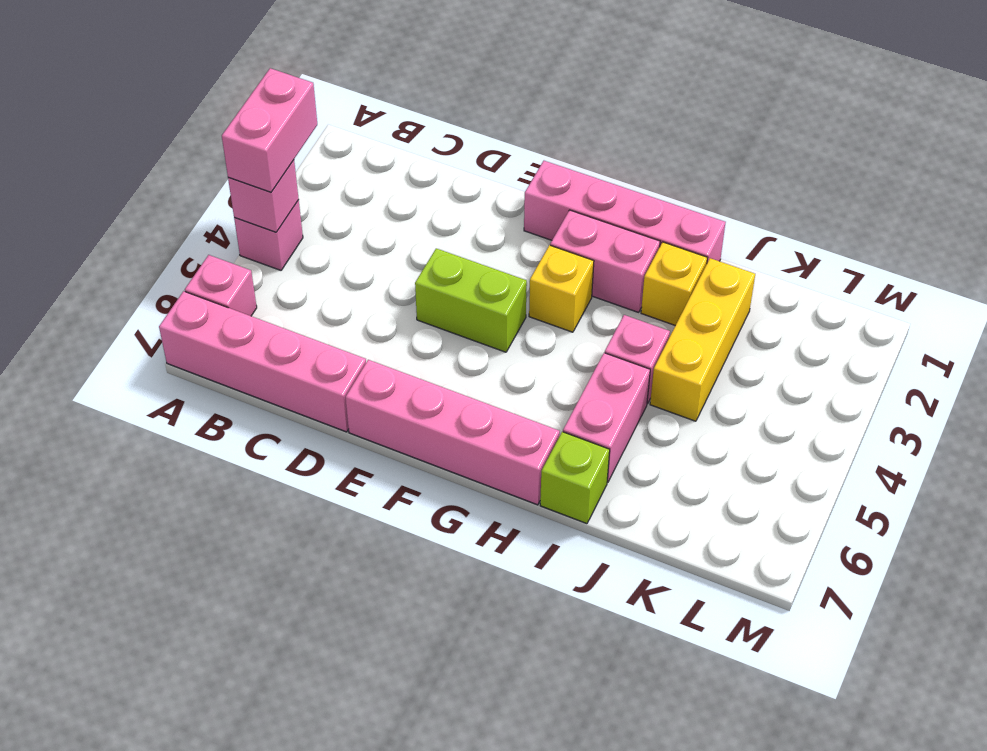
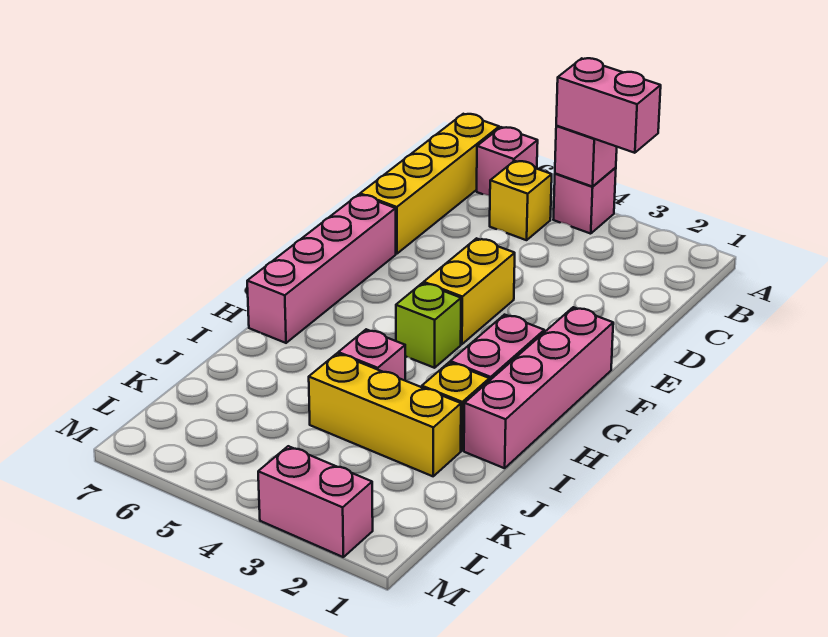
pink brick A7:D7 level 1 -> yellow brick A7:D7 level 1
lime brick E4:F4 level 1 -> yellow brick E4:F4 level 1
yellow brick G3 level 1 -> yellow brick B5 level 1
pink brick I5:I6 level 1 -> pink brick M2:M3 level 1
lime brick I7 level 1 -> lime brick G4 level 1

